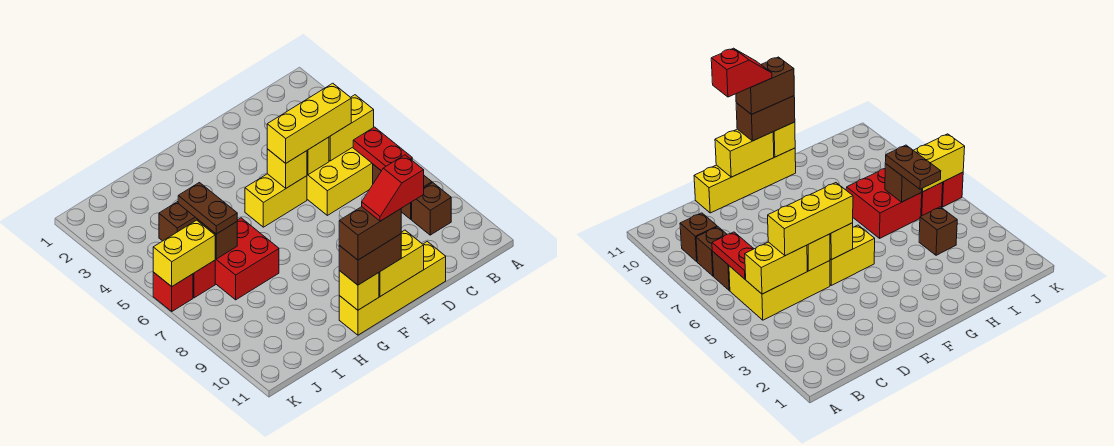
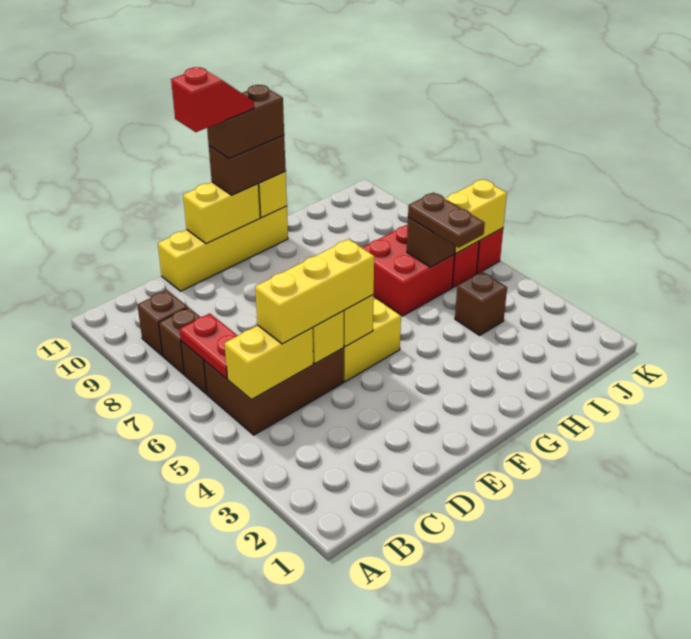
yellow brick B5:D6 level 1 -> brown brick B5:D6 level 1

